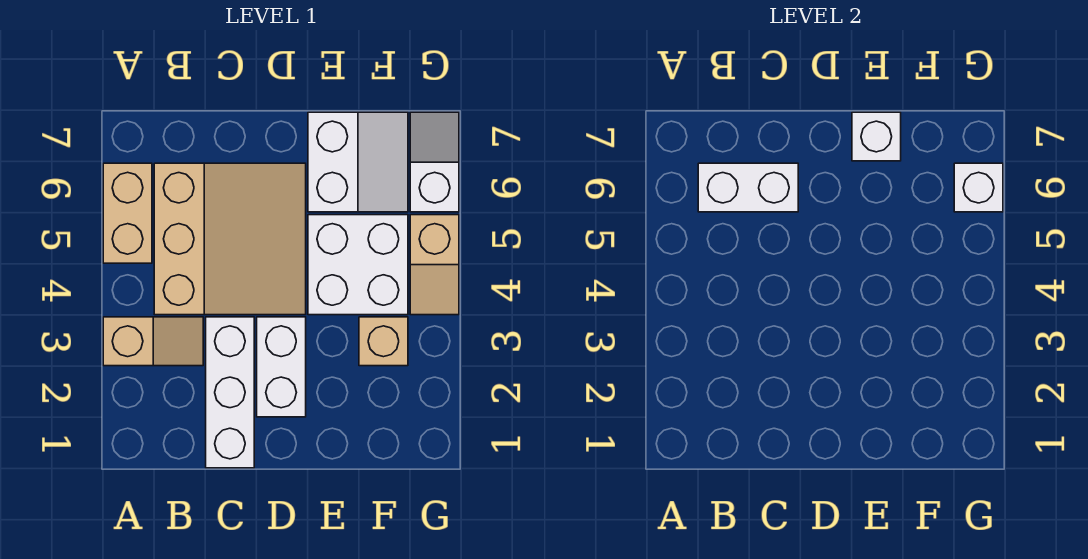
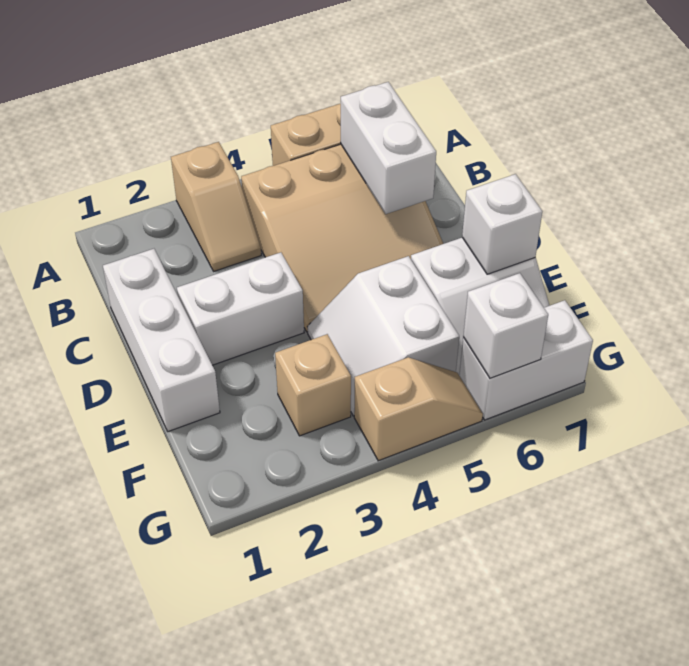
white brick C1:C3 level 1 -> white brick C1:E1 level 1
white brick E4:F5 level 1 -> white slope E4:F5 level 1 top 5
tan slope G4:G5 level 1 top 5 -> tan slope G4:G5 level 1 top 4
white slope G6:G7 level 1 top 6 -> white brick G6:G7 level 1

